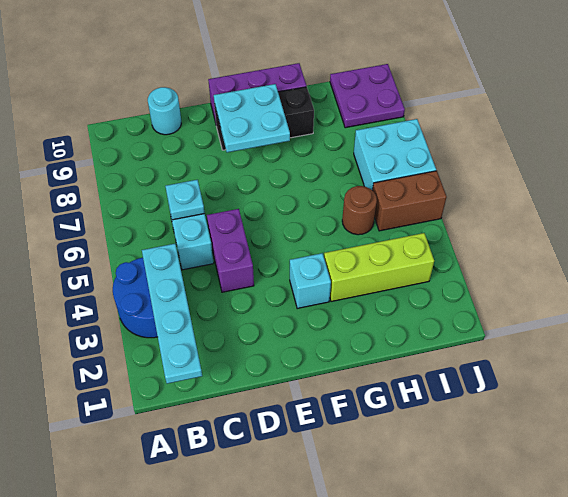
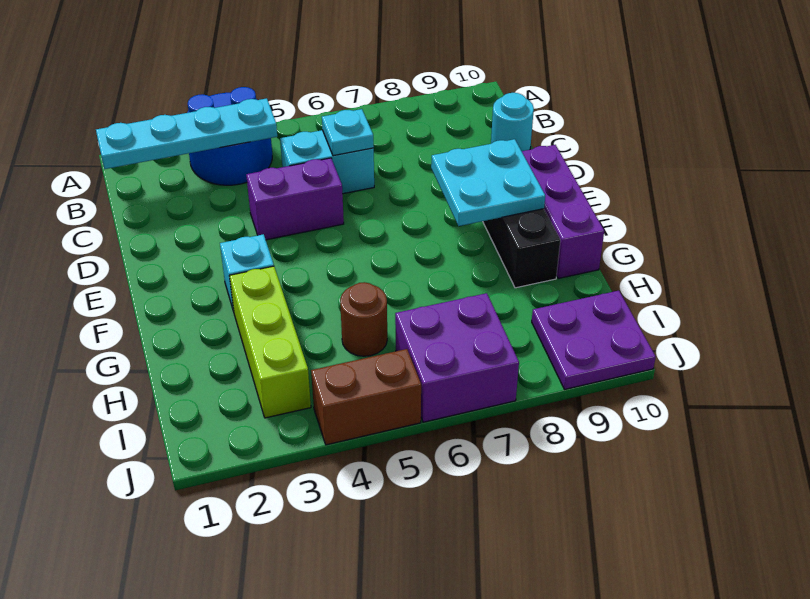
brown brick I5:J5 level 1 -> brown brick J4:J5 level 1
cyan brick I6:J7 level 1 -> purple brick I6:J7 level 1

